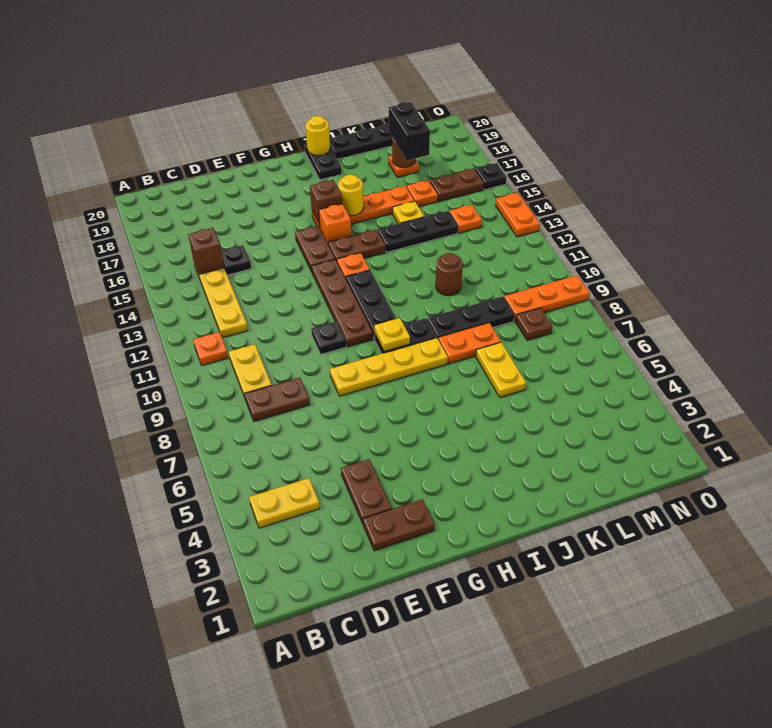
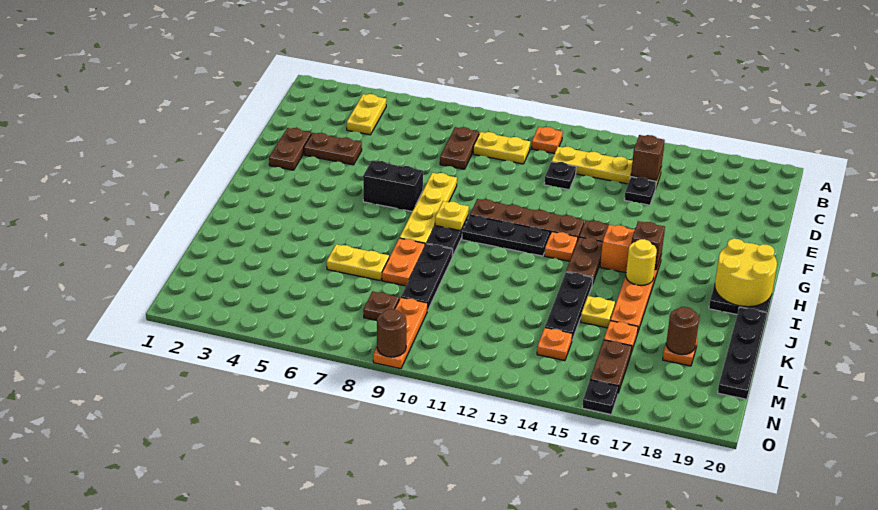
black plate F10 level 1 -> black plate D12 level 1
yellow round brick I20 level 2 -> yellow round brick H19:I20 level 2
brown round brick K11 level 1 -> brown round brick O9 level 2
black brick L17:L18 level 3 -> black brick G6:G7 level 1
orange plate O13:O14 level 1 -> none

